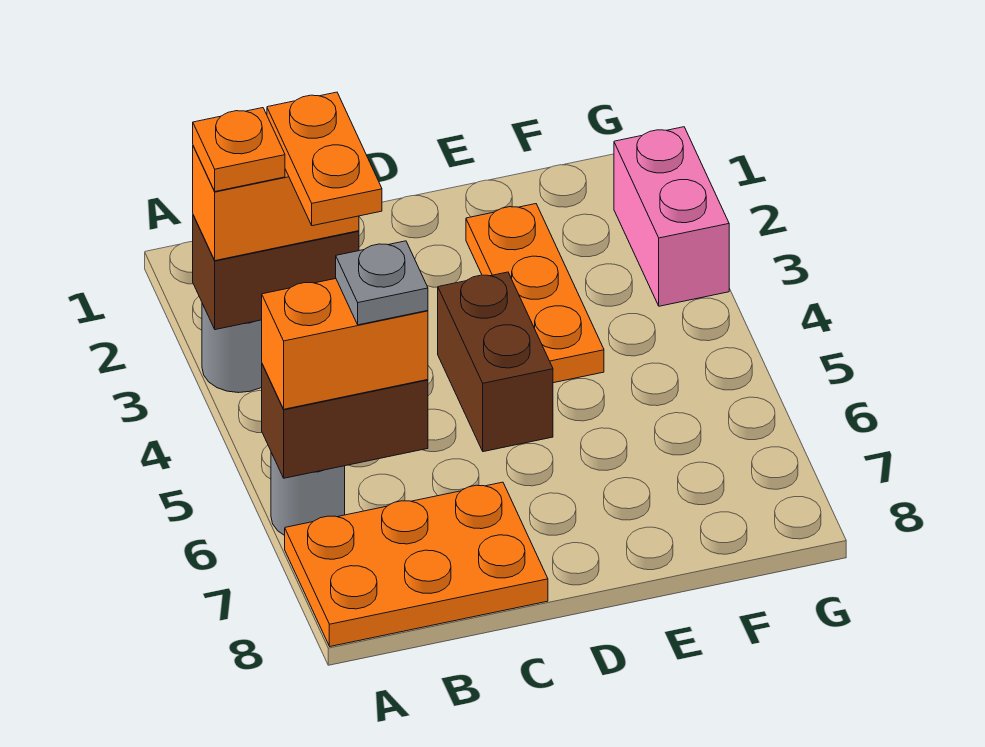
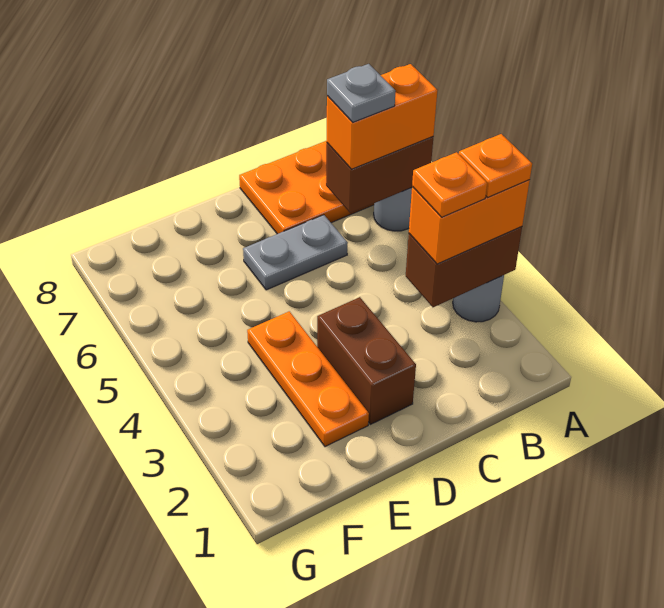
orange plate B3:B4 level 4 -> orange plate B3 level 4
none -> grey plate C6:D6 level 1
brown brick D4:D5 level 1 -> brown brick D2:D3 level 1
pink brick G2:G3 level 1 -> none

